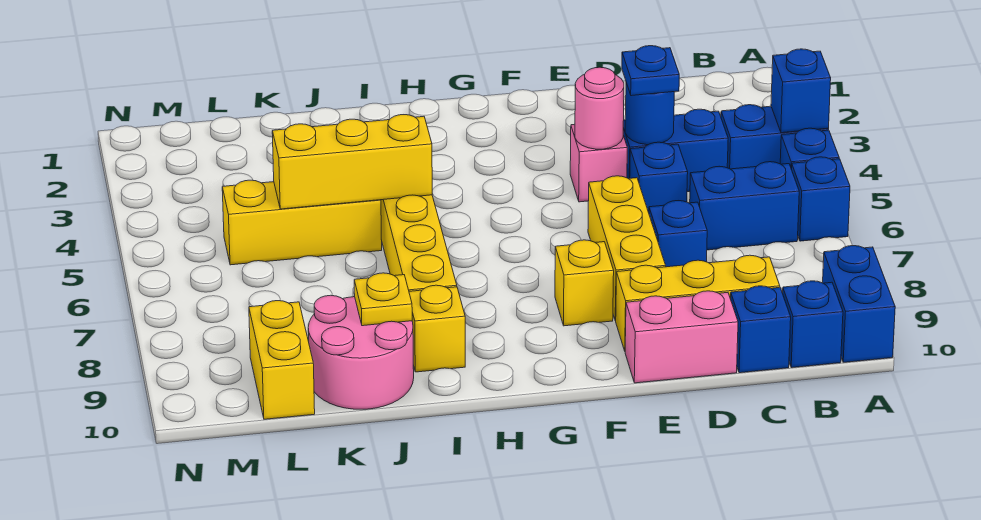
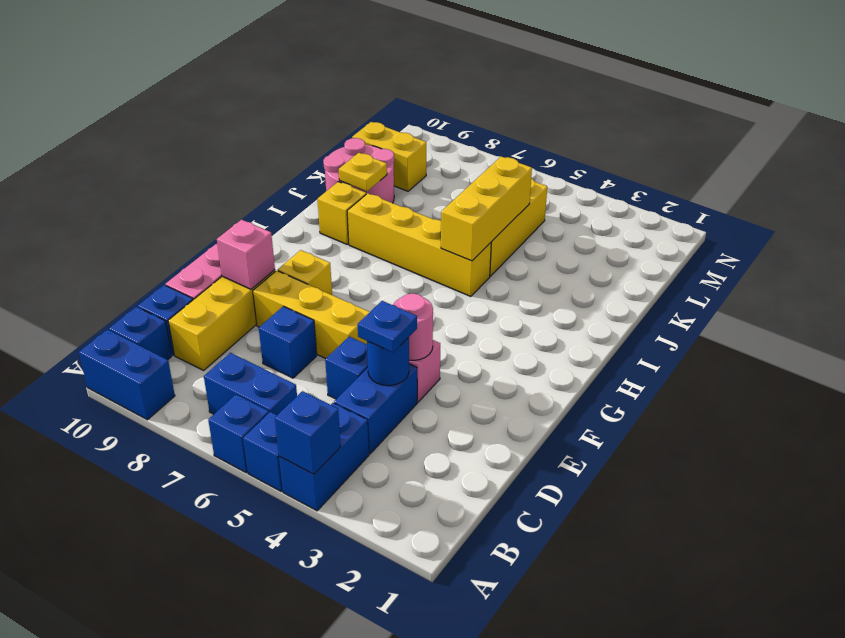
blue brick B6:C6 level 1 -> blue brick B6:B7 level 1
none -> pink brick E9 level 2

